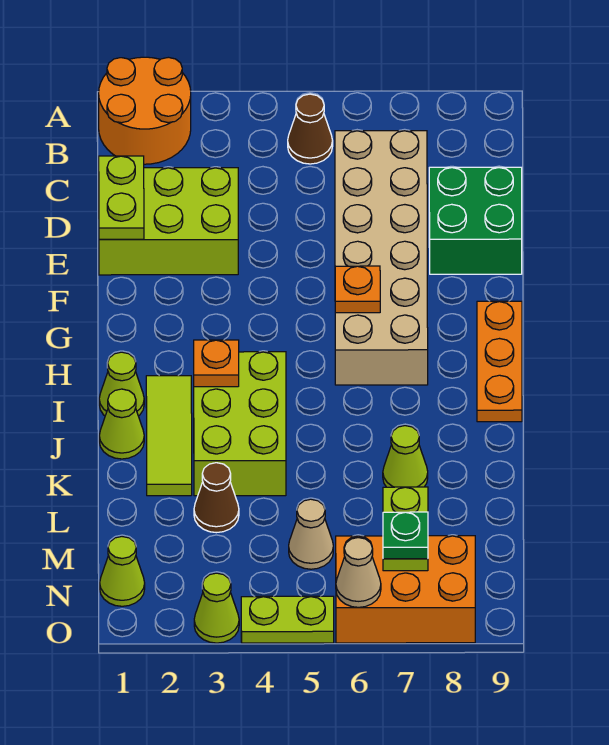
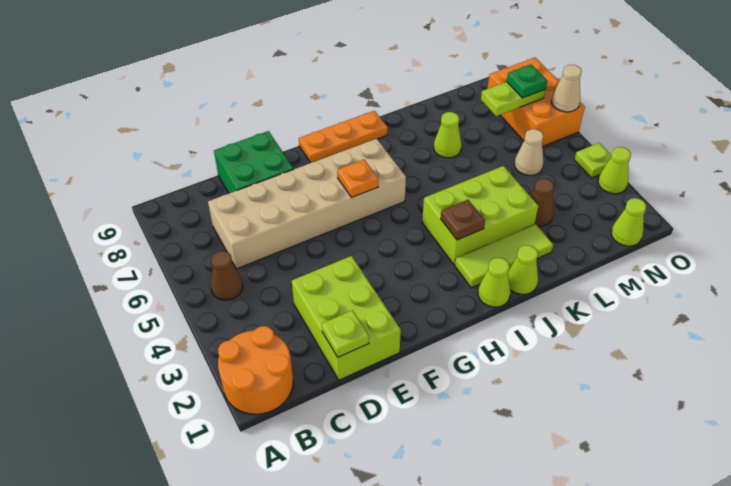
lime plate D1:E1 level 2 -> lime plate D1 level 2
orange plate I3 level 2 -> brown plate I3 level 2
lime plate O4:O5 level 1 -> lime plate O4 level 1

